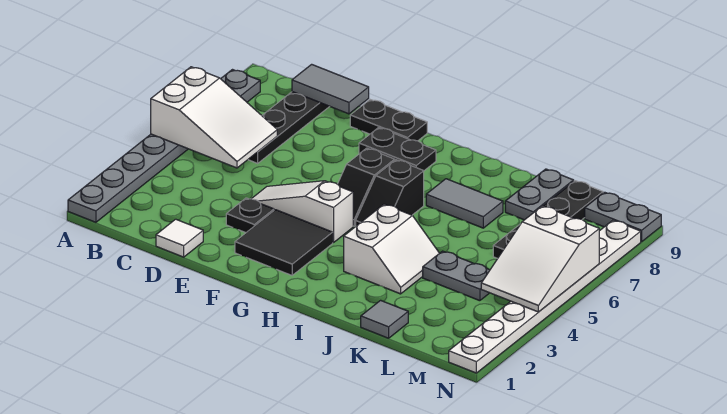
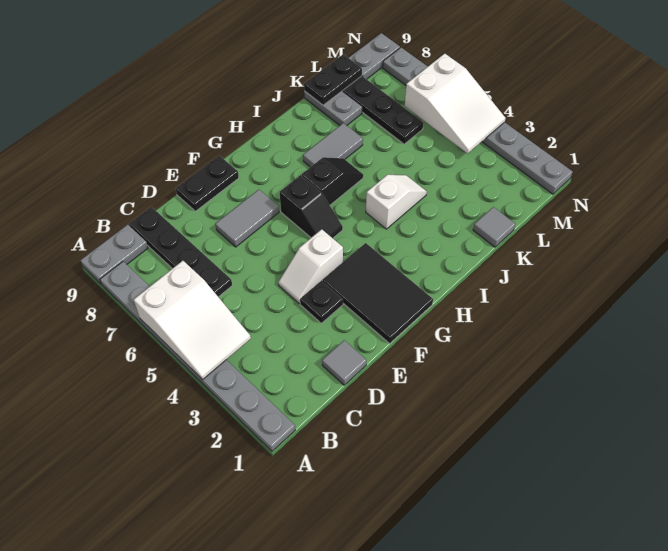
white slope A5:C6 level 2 top A -> white slope A4:B6 level 2 top 6
grey tile C9:D9 level 2 -> grey tile E7:F7 level 1
white tile D1 level 1 -> grey tile D1 level 1
white slope E4:G4 level 1 top G -> white slope E4:F4 level 1 top F
black tile F2:G3 level 1 -> black tile F1:G3 level 1
black plate F8:G8 level 1 -> black plate K9:L9 level 2
black slope H5:H6 level 1 top 6 -> black slope H6:I6 level 1 top H
white slope I3:J4 level 1 top I -> white slope I4:J4 level 1 top I
grey plate K4:L4 level 1 -> grey plate A9:B9 level 1
white plate N1:N8 level 1 -> grey plate N1:N8 level 1

